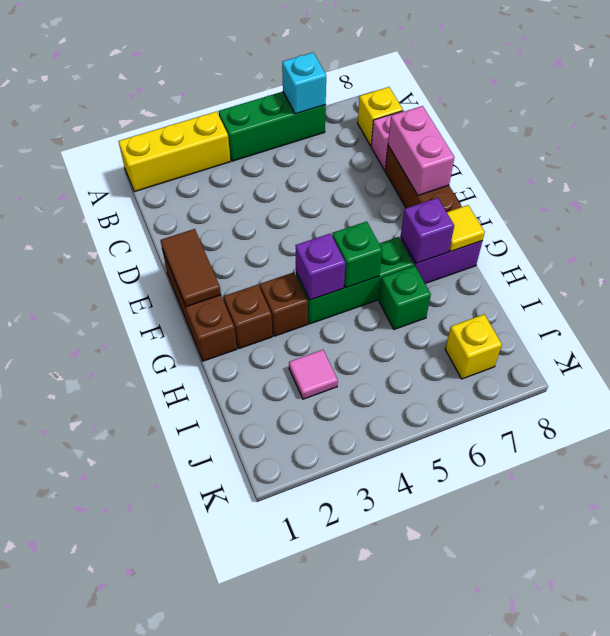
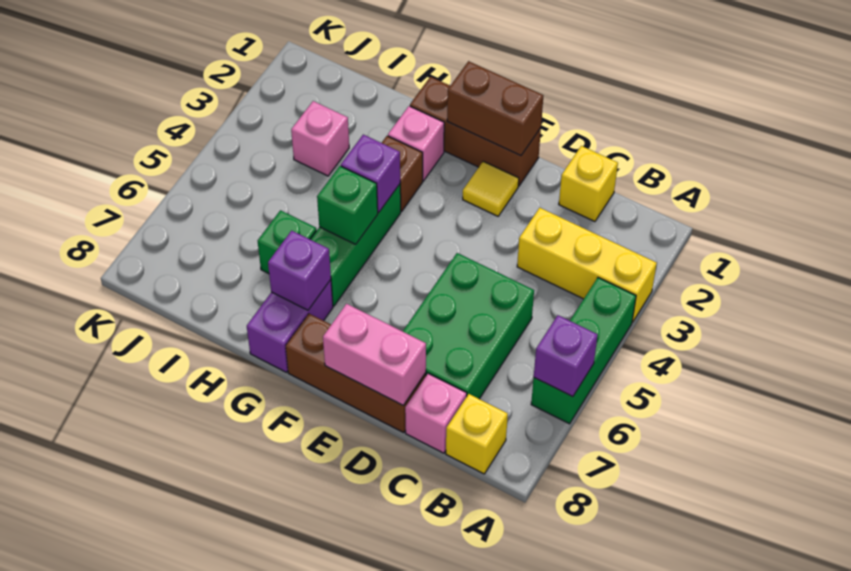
yellow brick A1:A3 level 1 -> yellow brick A3:C3 level 1
cyan brick A6 level 2 -> purple brick A6 level 2
none -> green brick C5:D7 level 1
brown tile E1:F1 level 2 -> brown brick E1:F1 level 2
brown brick G2 level 1 -> pink brick G2 level 1
yellow tile G8 level 2 -> yellow tile E2 level 1
pink tile I3 level 1 -> pink brick I3 level 1
yellow brick J7 level 1 -> yellow brick C1 level 1

